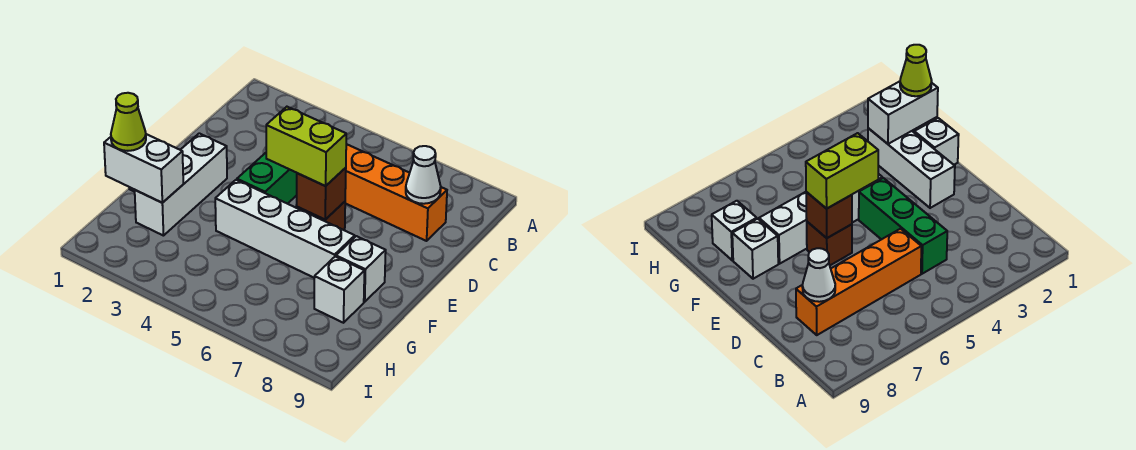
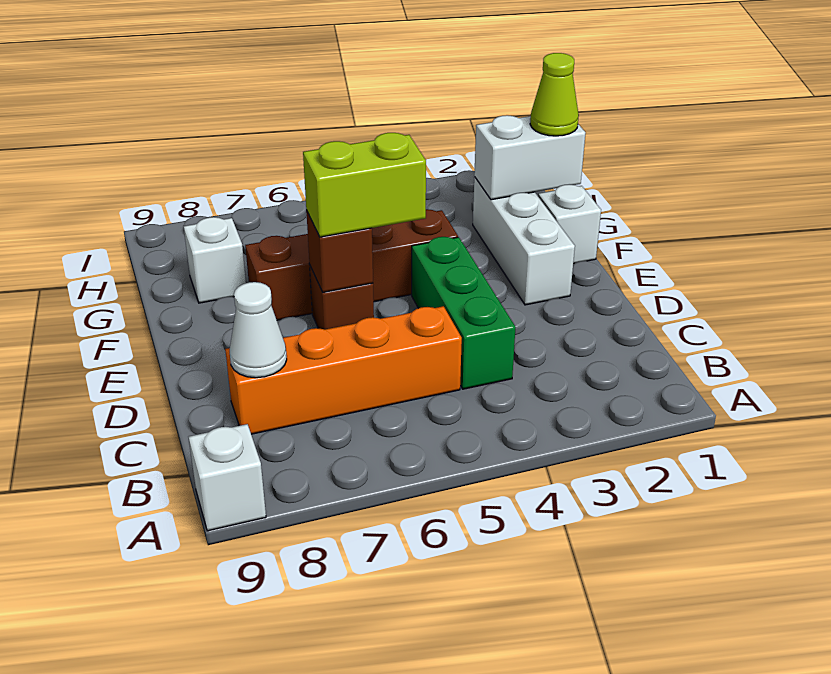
white brick F4:F7 level 1 -> brown brick F4:F7 level 1
white brick F8 level 1 -> white brick A9 level 1

